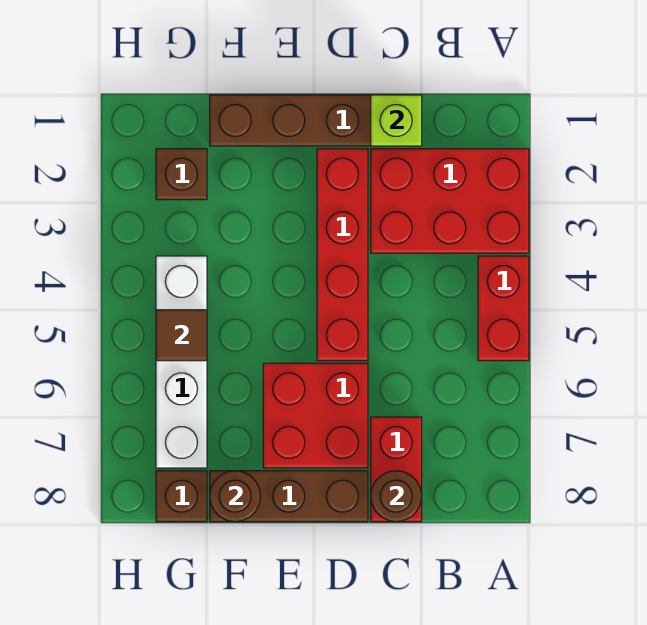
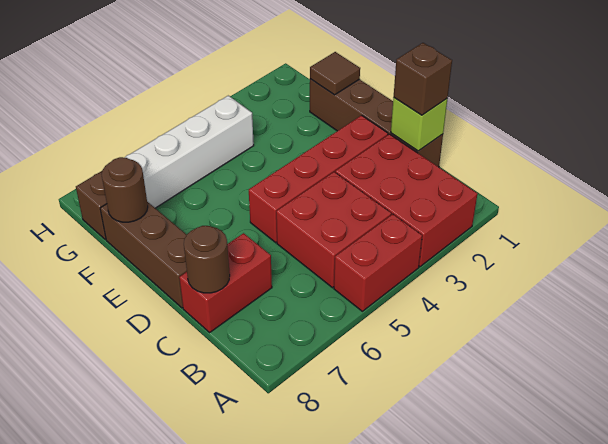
red brick D6:E7 level 1 -> red brick B4:C5 level 1
brown brick G2 level 1 -> brown brick C1 level 3
brown tile G5 level 2 -> brown tile F1 level 2

